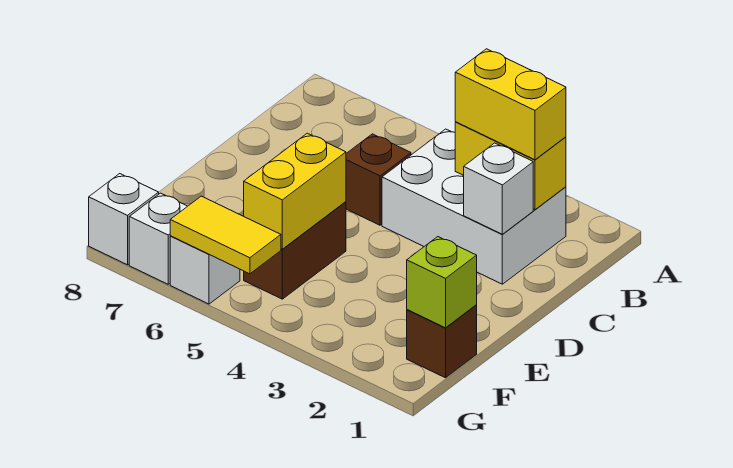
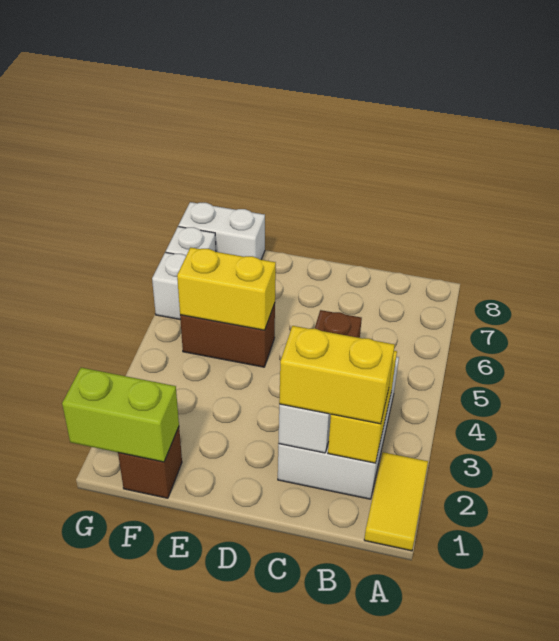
yellow brick B2:B3 level 3 -> yellow brick B2:C2 level 3
lime brick F1 level 2 -> lime brick F1:G1 level 2
yellow tile G5:G6 level 2 -> yellow tile A1:A2 level 1
white brick G8 level 1 -> white brick F8:G8 level 1

